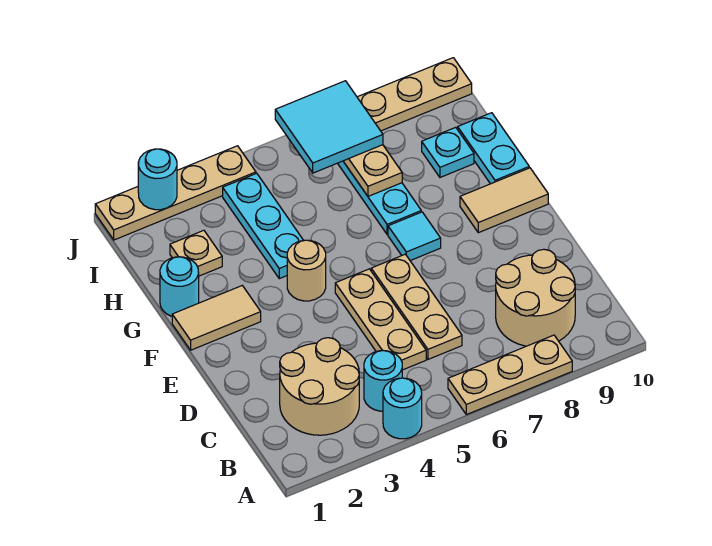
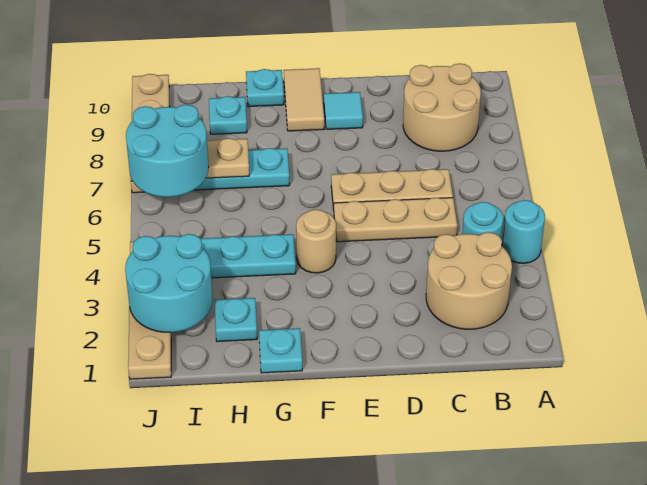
tan plate A6:A8 level 1 -> none
tan tile F1:F2 level 1 -> none
cyan tile F7 level 1 -> cyan tile E9 level 1
cyan round brick G1 level 1 -> cyan plate G1 level 1
cyan plate G10:H10 level 1 -> cyan plate G10 level 1
tan plate H2 level 1 -> cyan plate H2 level 1
cyan tile I6:J7 level 3 -> cyan round brick I6:J7 level 3
cyan round brick J2 level 2 -> cyan round brick I2:J3 level 2

